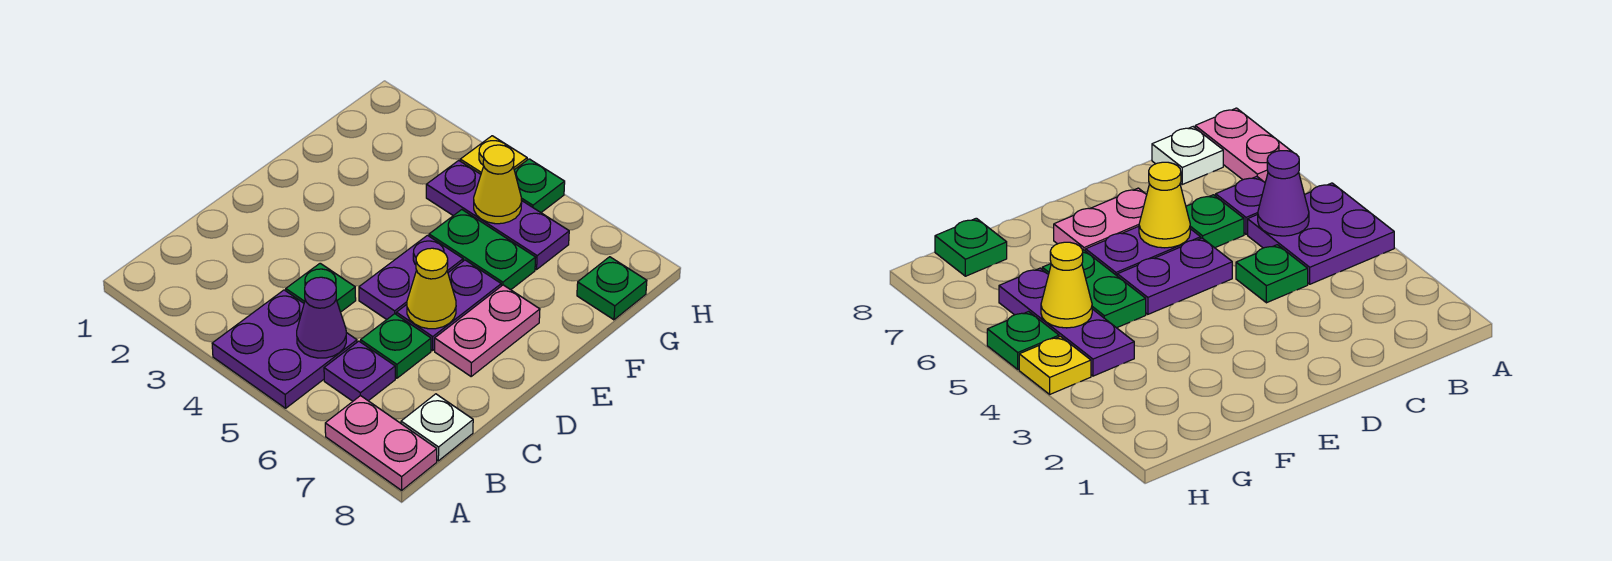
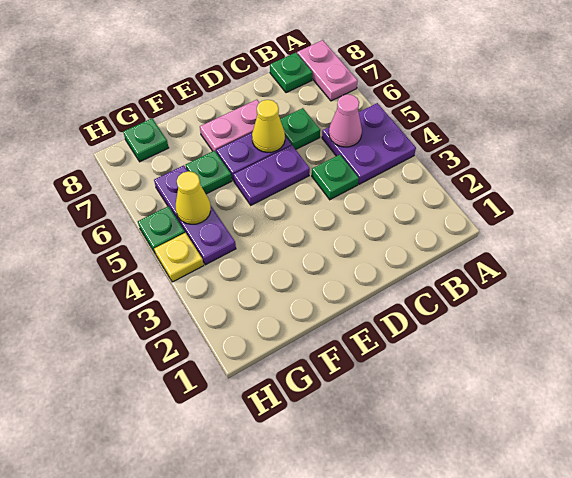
purple cone B5 level 2 -> pink cone B5 level 2
purple plate B6 level 1 -> none
white plate B8 level 1 -> green plate B8 level 1
green plate F5:F6 level 1 -> green plate F6 level 1

